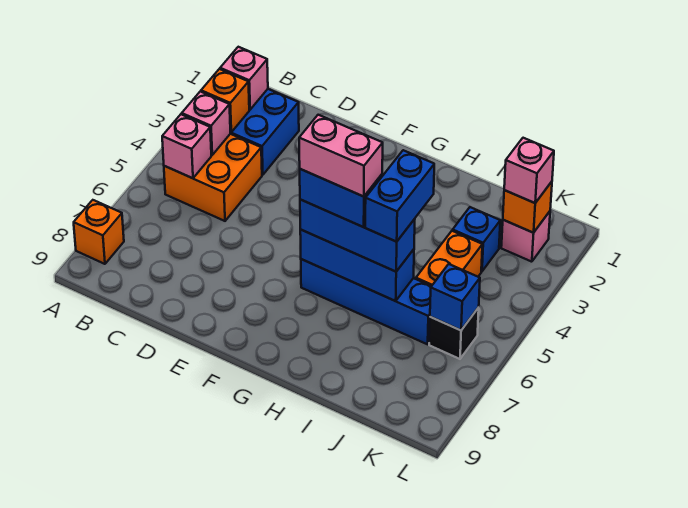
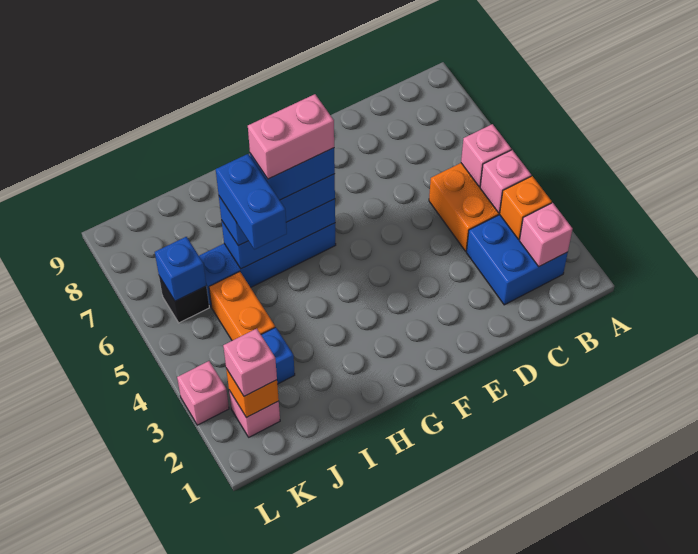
orange brick A8 level 1 -> none
none -> pink brick L3 level 1

